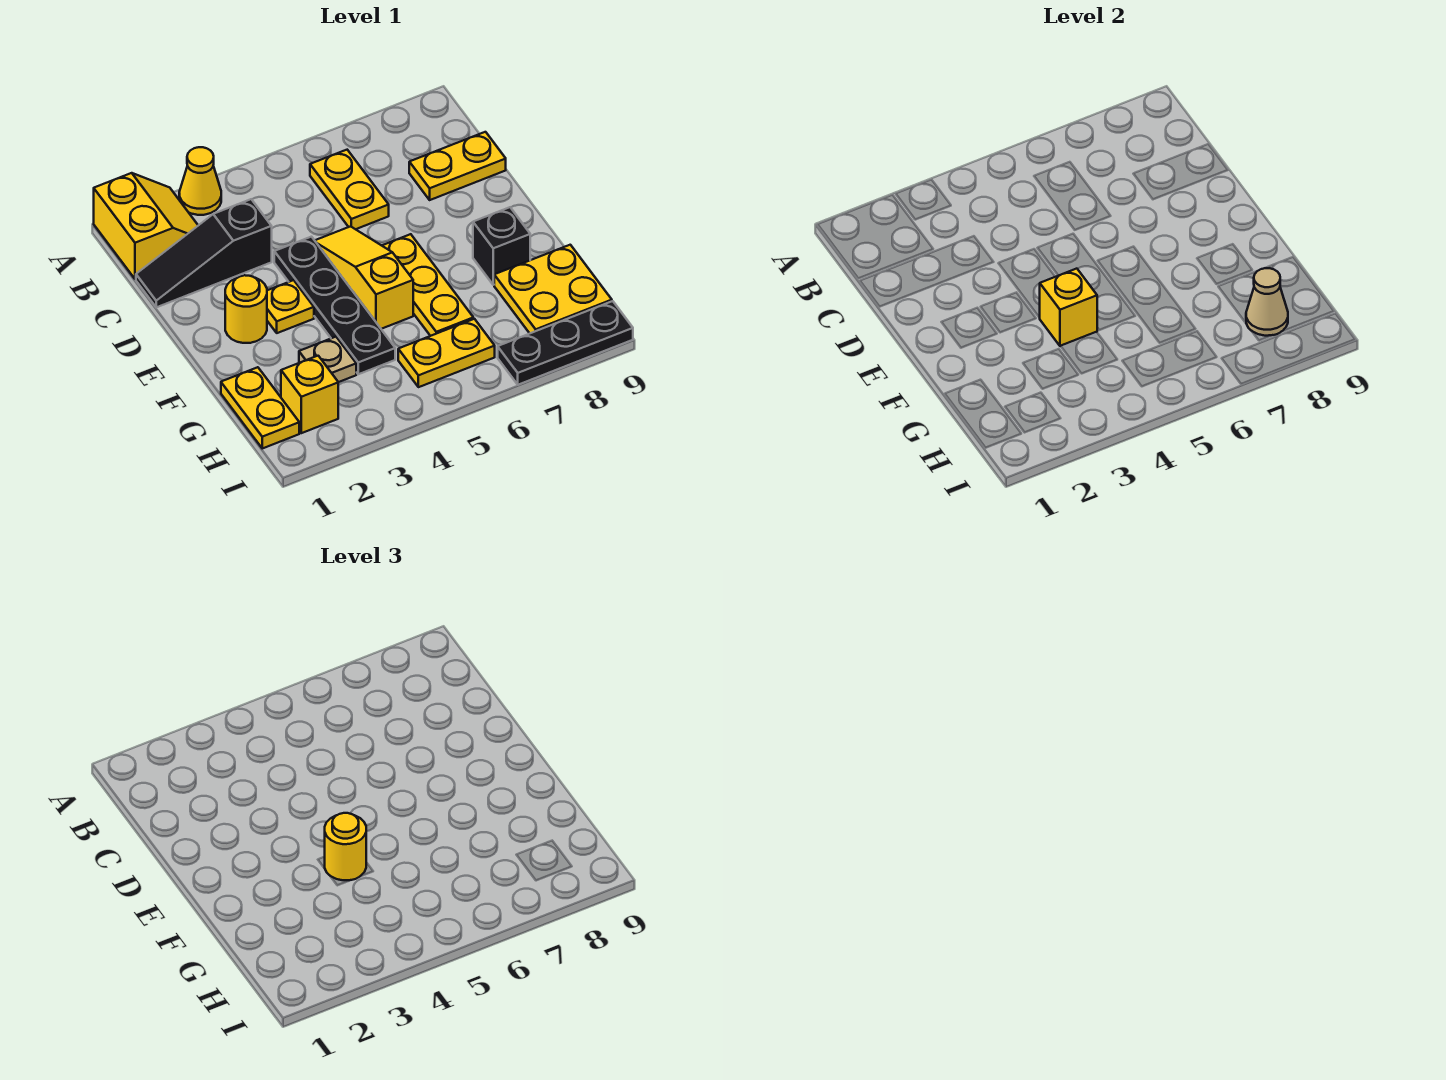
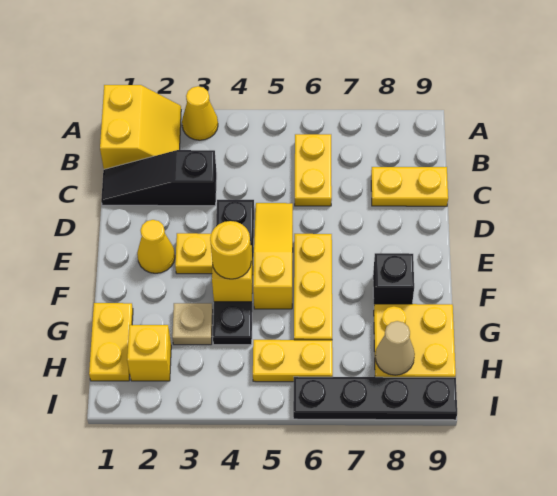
yellow round brick E2 level 1 -> yellow cone E2 level 1
black plate I7:I9 level 1 -> black plate I6:I9 level 1

